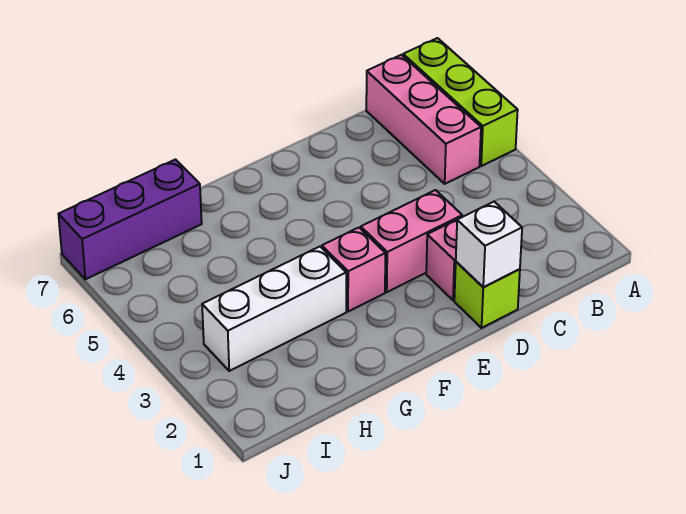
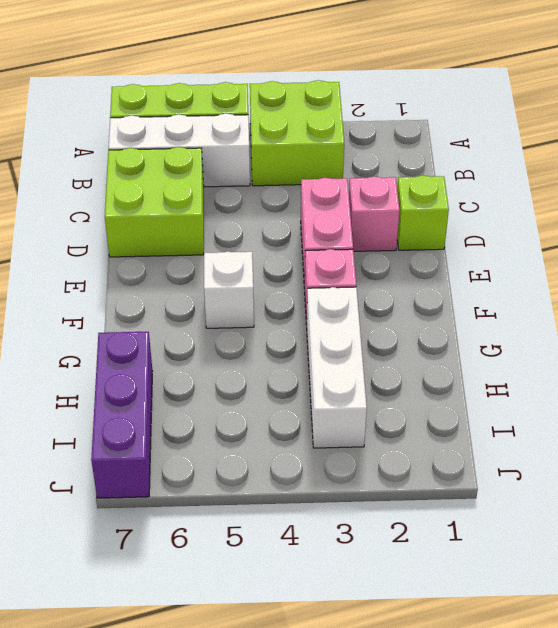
none -> lime brick A3:B4 level 1
pink brick B5:B7 level 1 -> white brick B5:B7 level 1
none -> lime brick C6:D7 level 1
white brick D1 level 2 -> white brick F5 level 1

